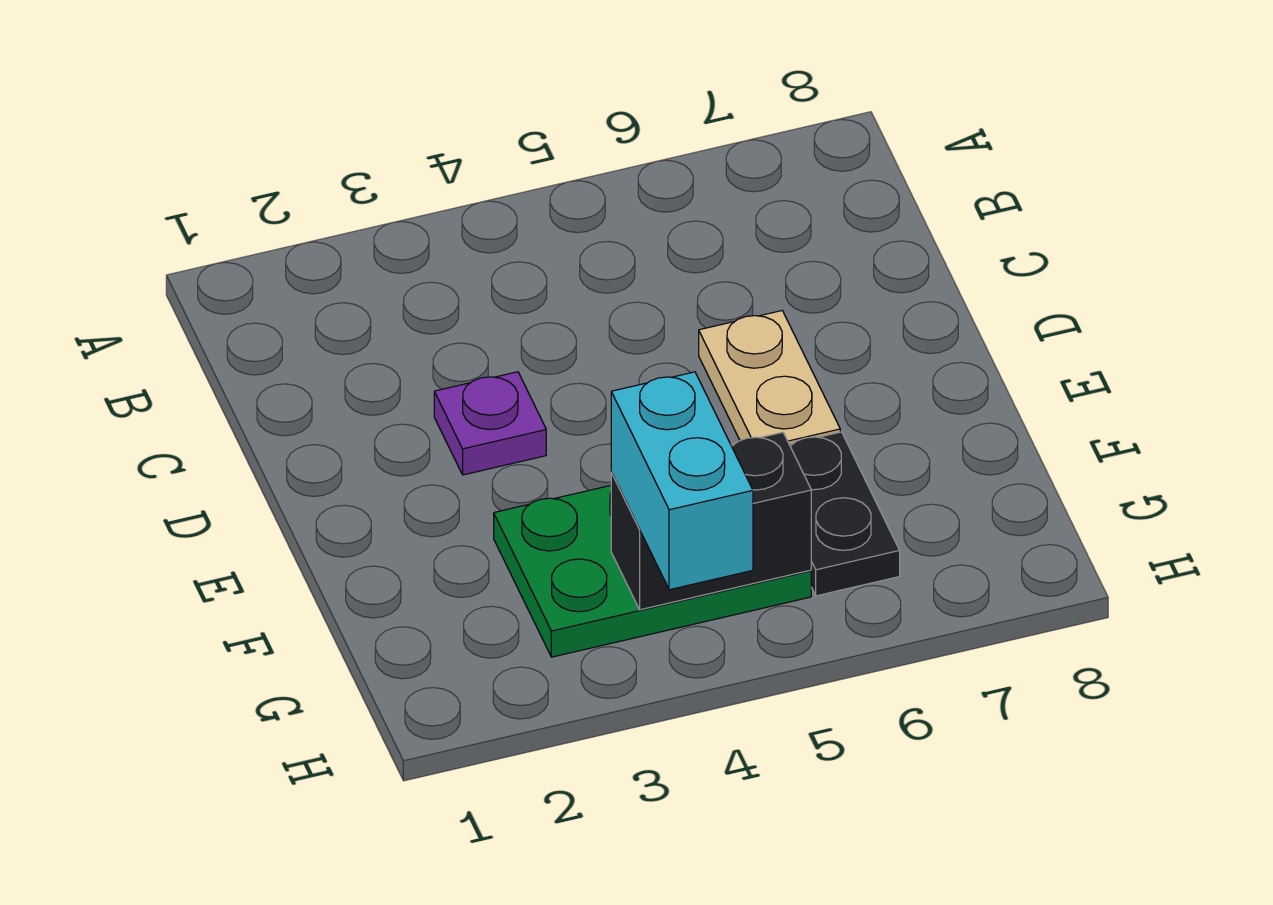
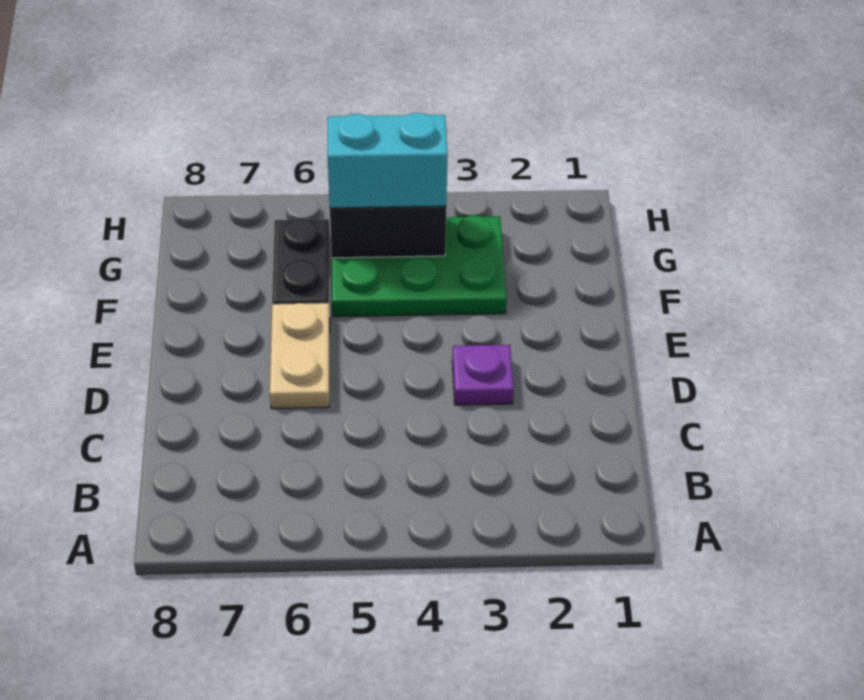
cyan brick G4:H4 level 3 -> cyan brick G4:G5 level 3

